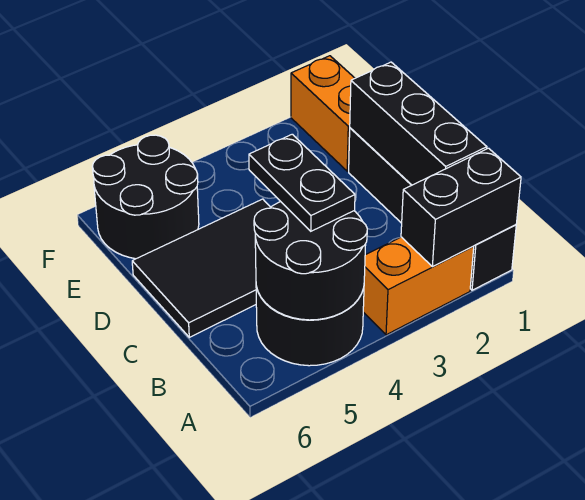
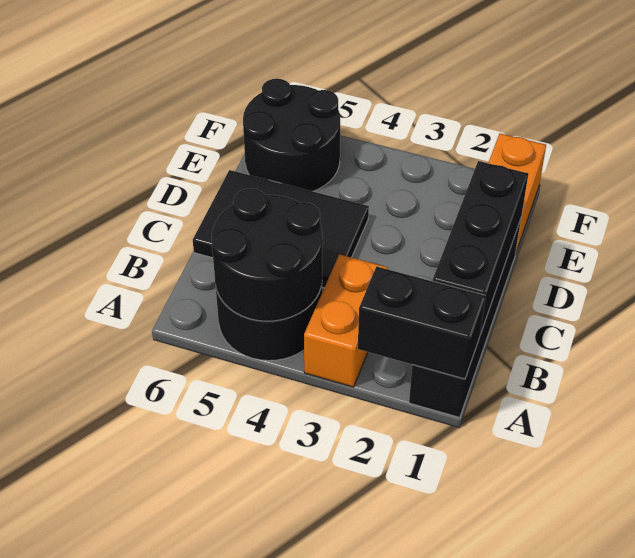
orange brick A2:A3 level 1 -> orange brick A3:B3 level 1
black plate B4:C4 level 3 -> none

